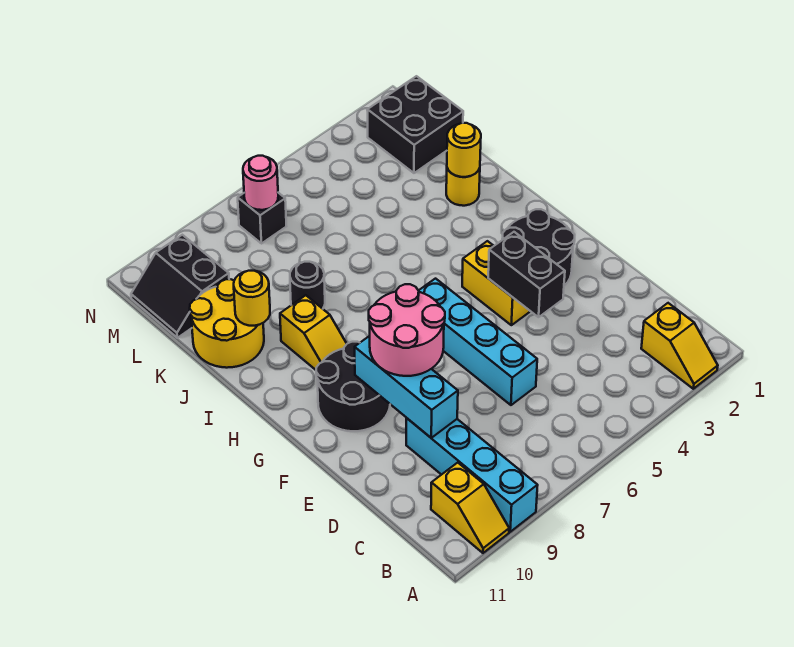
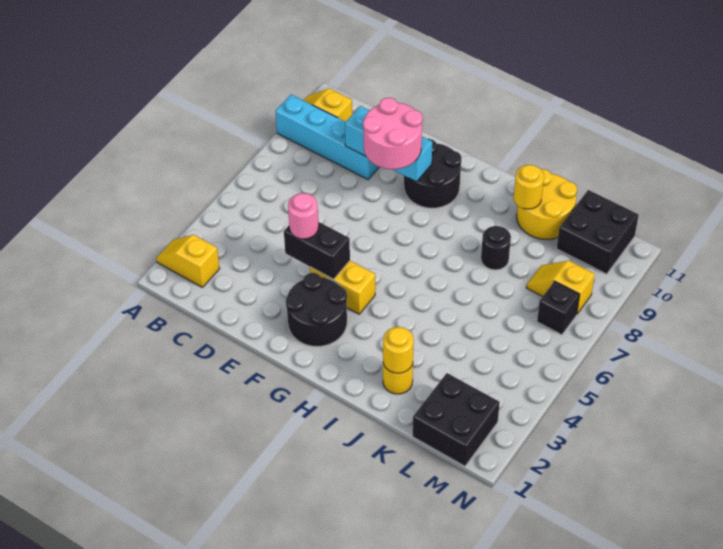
cyan brick D6:G6 level 1 -> none
yellow slope H9:I9 level 1 top I -> yellow slope L8:M8 level 1 top M
black slope L10:M11 level 1 top 10 -> black brick L10:M11 level 1
pink round brick M7 level 2 -> pink round brick E4 level 3

